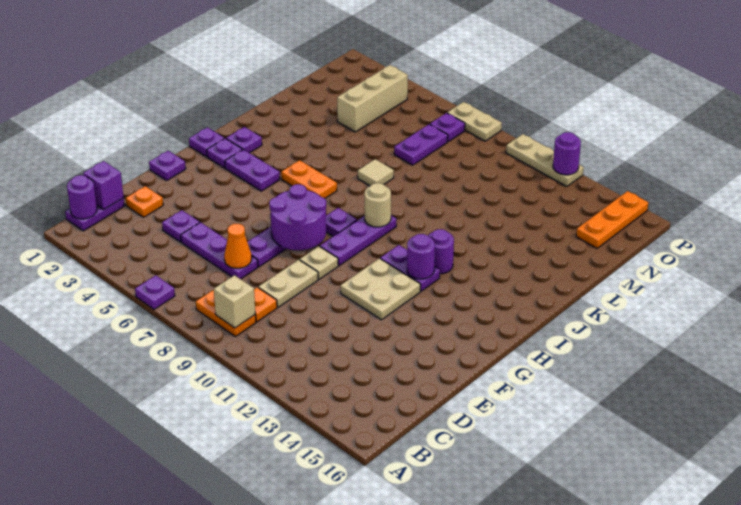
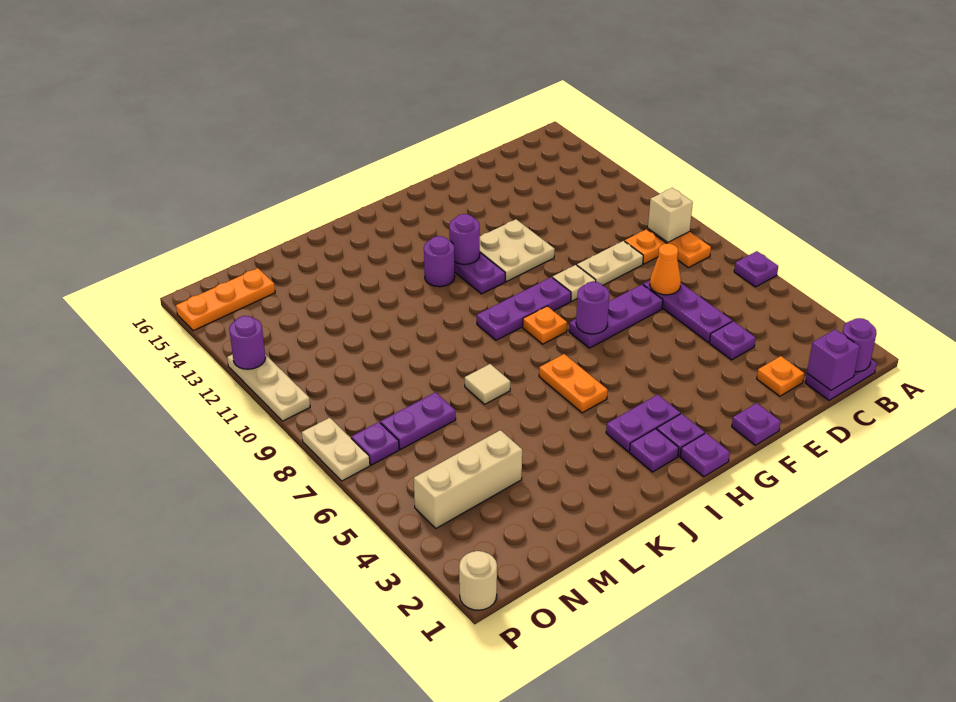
purple round brick F7:G8 level 2 -> purple round brick G7 level 2
purple plate H3:H4 level 1 -> purple plate H3:I3 level 1
purple plate H8 level 1 -> orange plate H8 level 1
tan round brick I9 level 2 -> tan round brick P1 level 1

